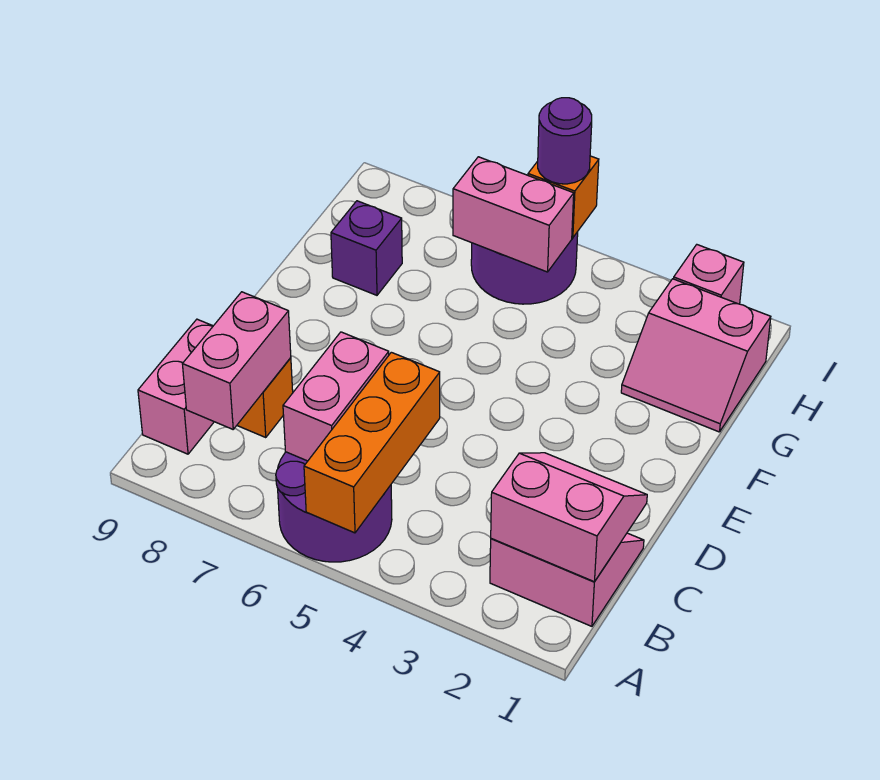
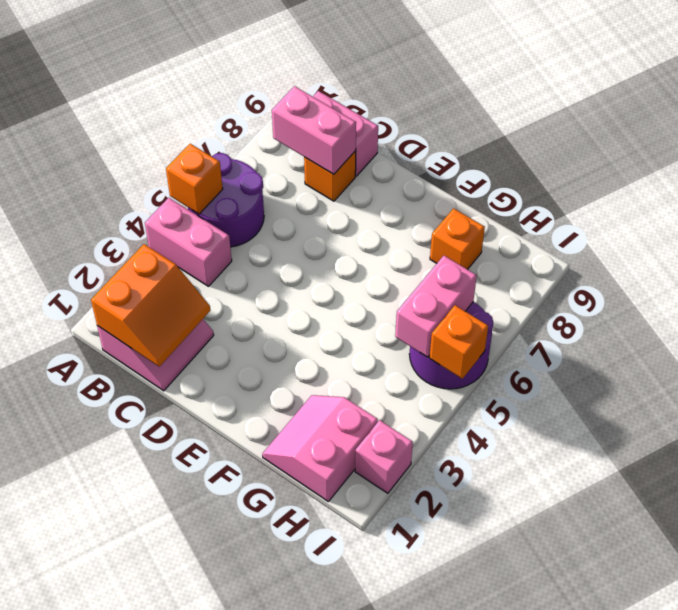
orange brick A5:C5 level 2 -> orange brick A5 level 2
pink slope B1:C2 level 2 top B -> orange slope B1:C2 level 2 top B
pink brick B6:C6 level 2 -> pink brick A4:B4 level 1
purple brick G8 level 1 -> orange brick G8 level 1
purple round brick I5 level 3 -> none

